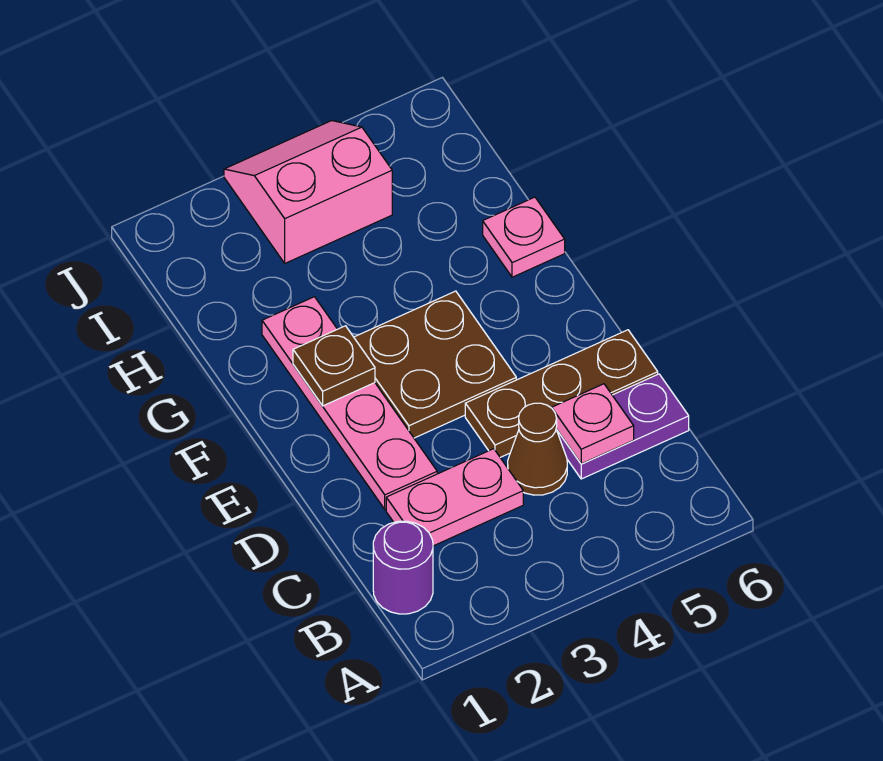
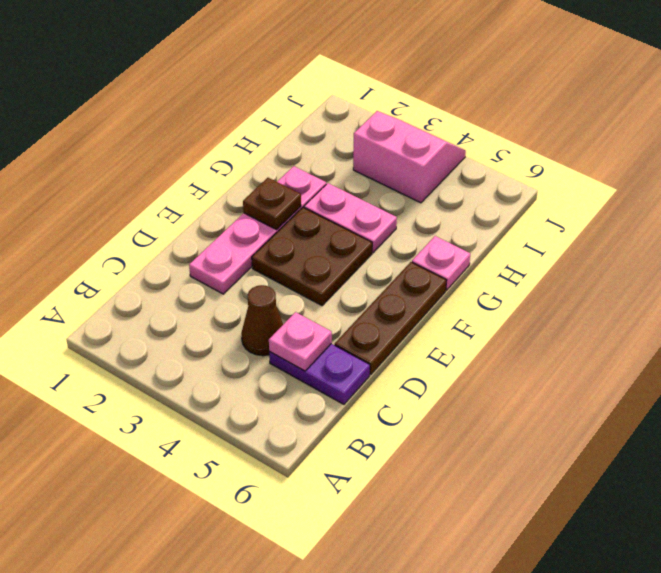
purple round brick B1 level 1 -> none
pink plate C2:C3 level 1 -> pink plate G3:G4 level 1
brown plate D4:D6 level 1 -> brown plate D6:F6 level 1

